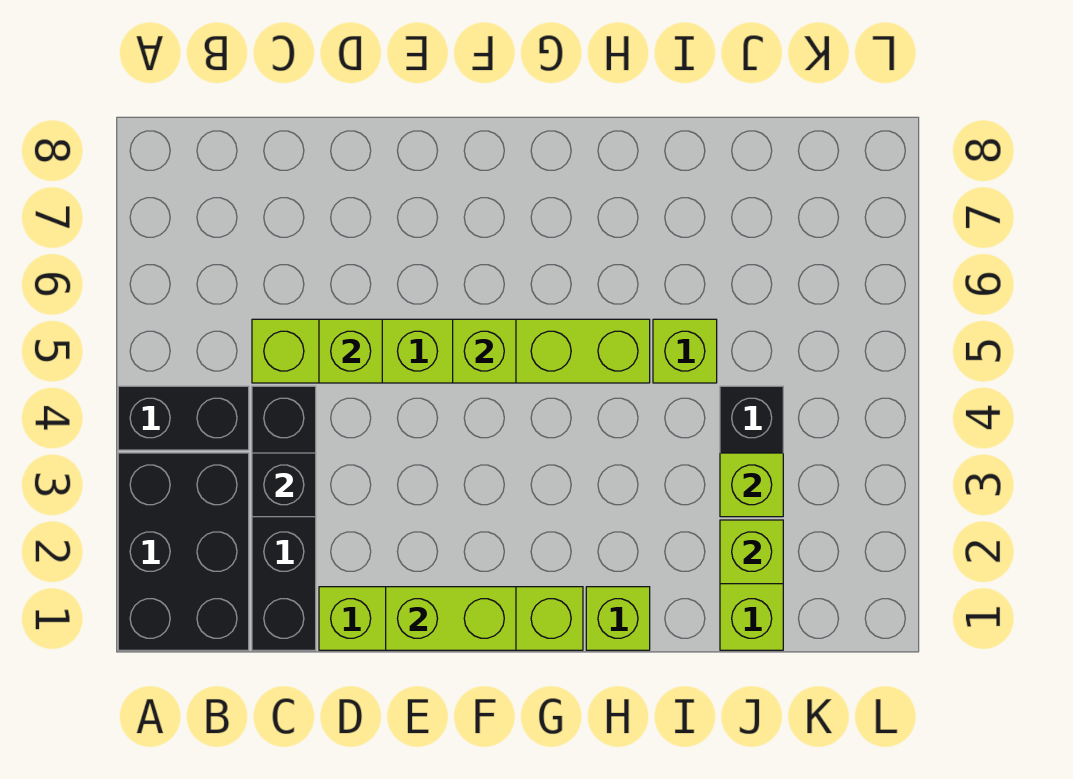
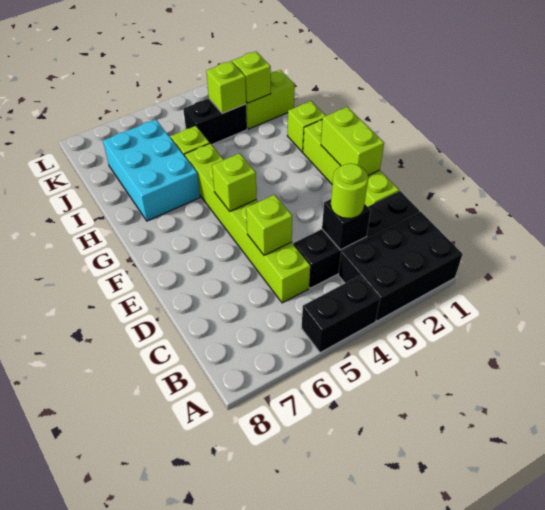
black brick A4:B4 level 1 -> black brick A4:A5 level 1
none -> lime round brick C3 level 3
none -> cyan brick H6:J7 level 1

